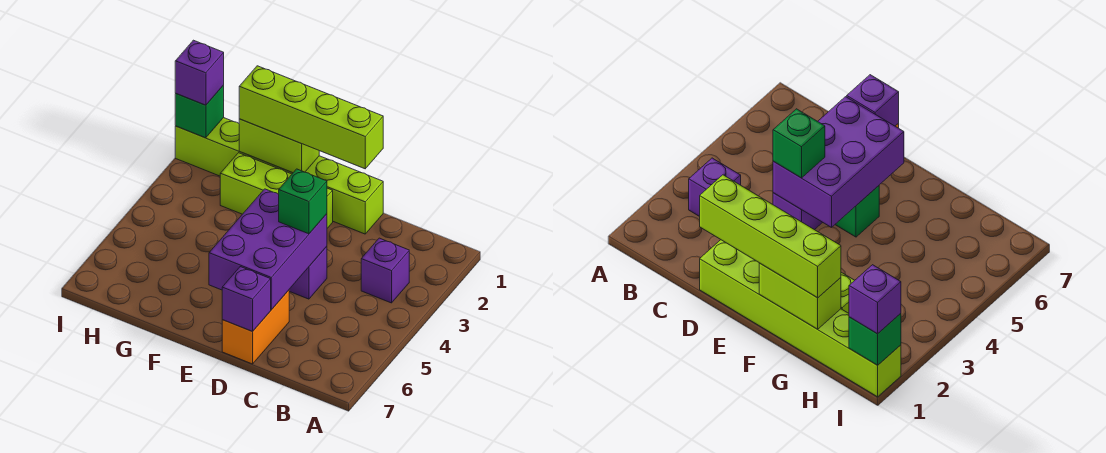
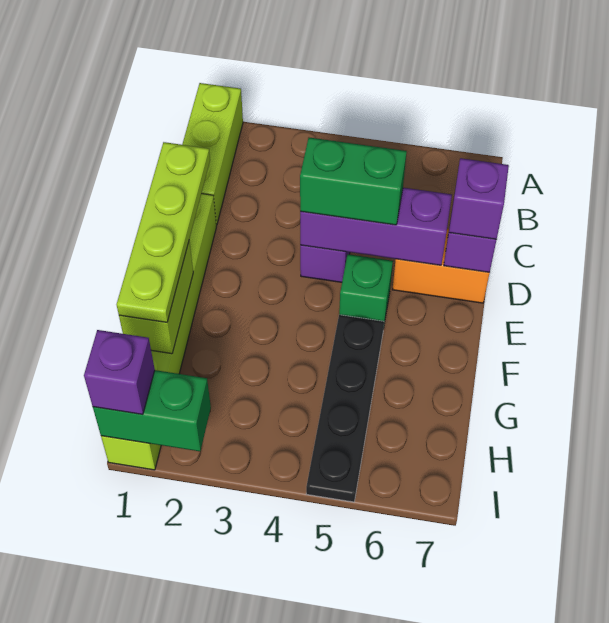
purple brick B3 level 1 -> purple brick D7 level 3
lime brick D1:G1 level 3 -> lime plate D1:G1 level 3
purple brick D4:E6 level 2 -> purple brick D4:D6 level 2
green brick D4 level 3 -> green brick D4:D5 level 3
lime brick E2:G2 level 1 -> lime brick A1:C1 level 1
none -> black plate F5:I5 level 1
green brick I1 level 2 -> green brick I1:I2 level 2

